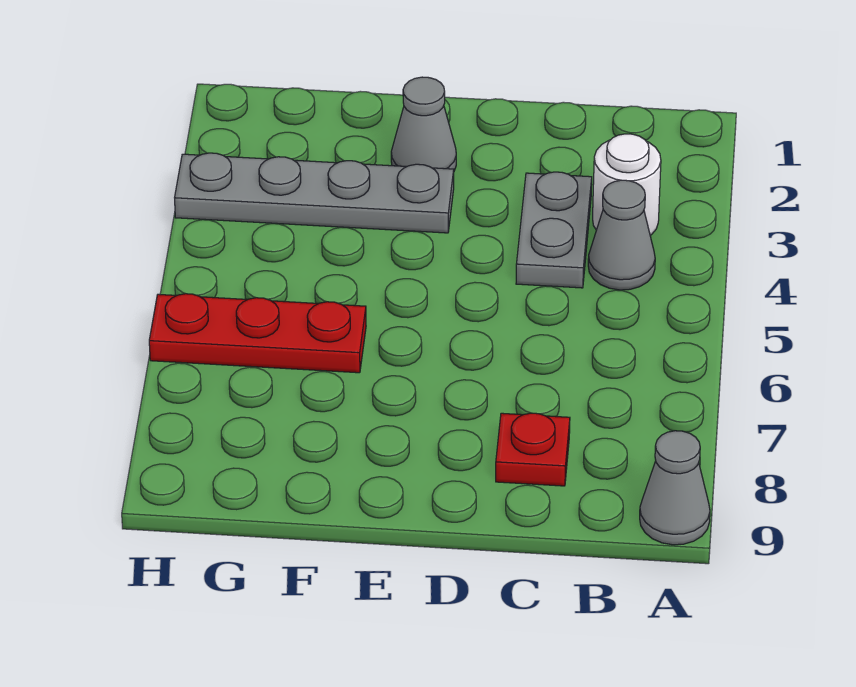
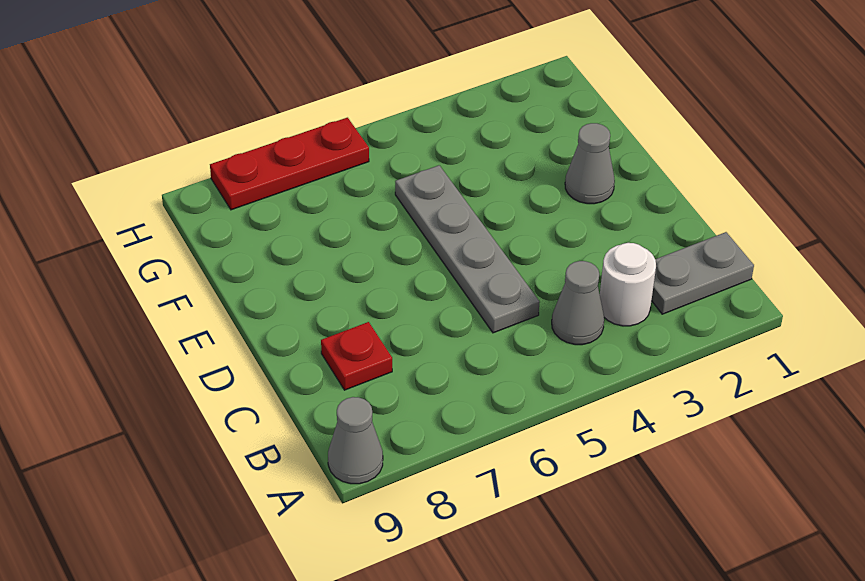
grey plate C3:C4 level 1 -> grey plate B1:B2 level 1
grey plate E3:H3 level 1 -> grey plate C5:F5 level 1
red plate F6:H6 level 1 -> red plate H6:H8 level 1

